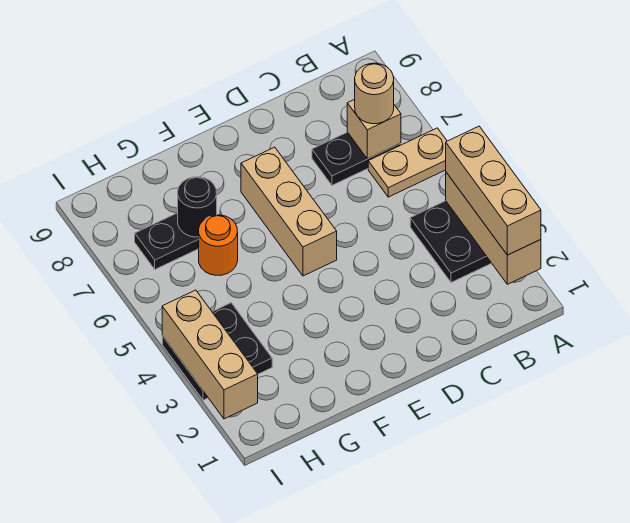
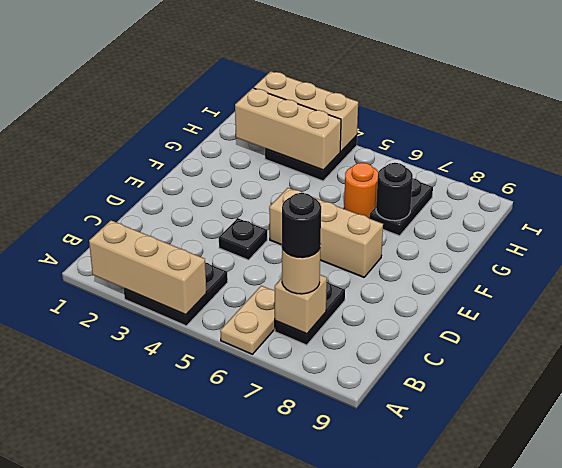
tan brick A2:A4 level 3 -> tan brick H2:H4 level 2
none -> black round brick B7 level 4
none -> black plate D4 level 1

